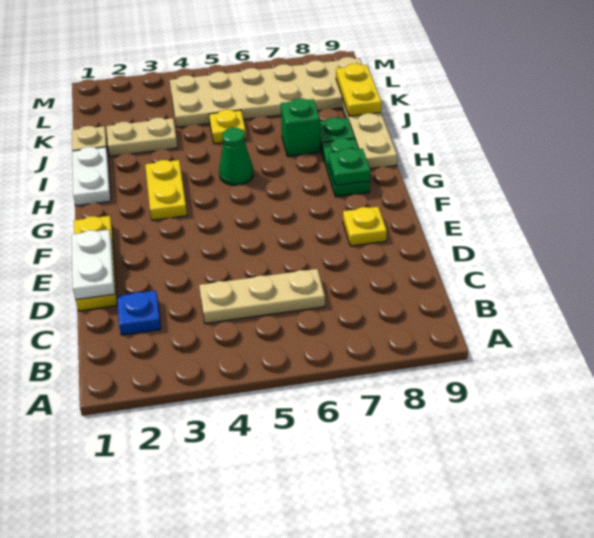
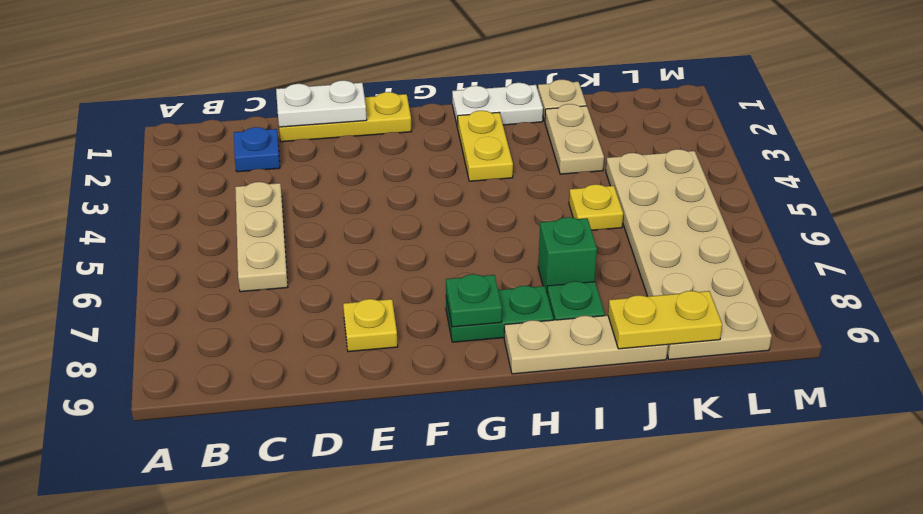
yellow plate G3:H3 level 1 -> yellow plate H2:H3 level 1
green cone H5 level 1 -> none

